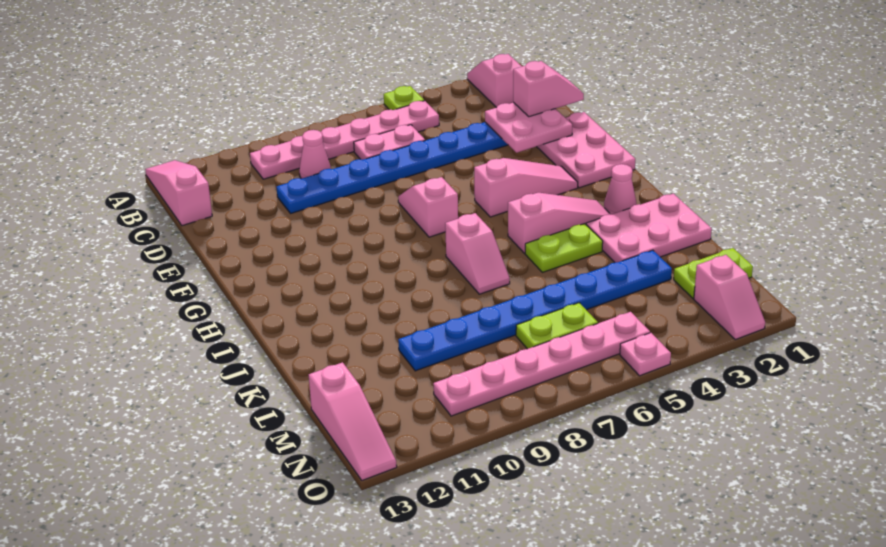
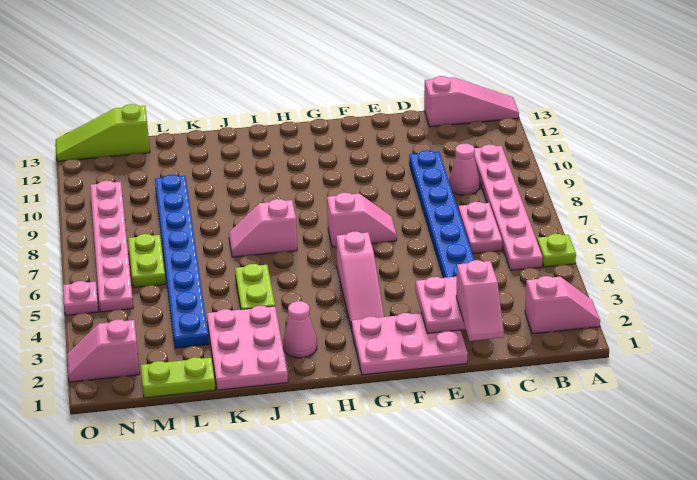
pink slope I3:I5 level 1 top 5 -> none
lime plate M1:M2 level 1 -> lime plate L1:M1 level 1
pink slope M13:O13 level 1 top M -> lime slope M13:O13 level 1 top M

